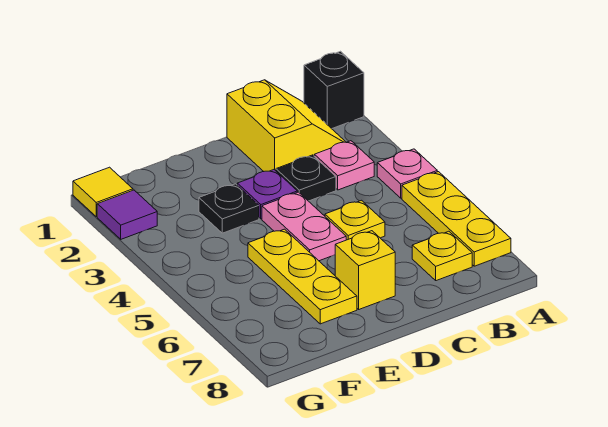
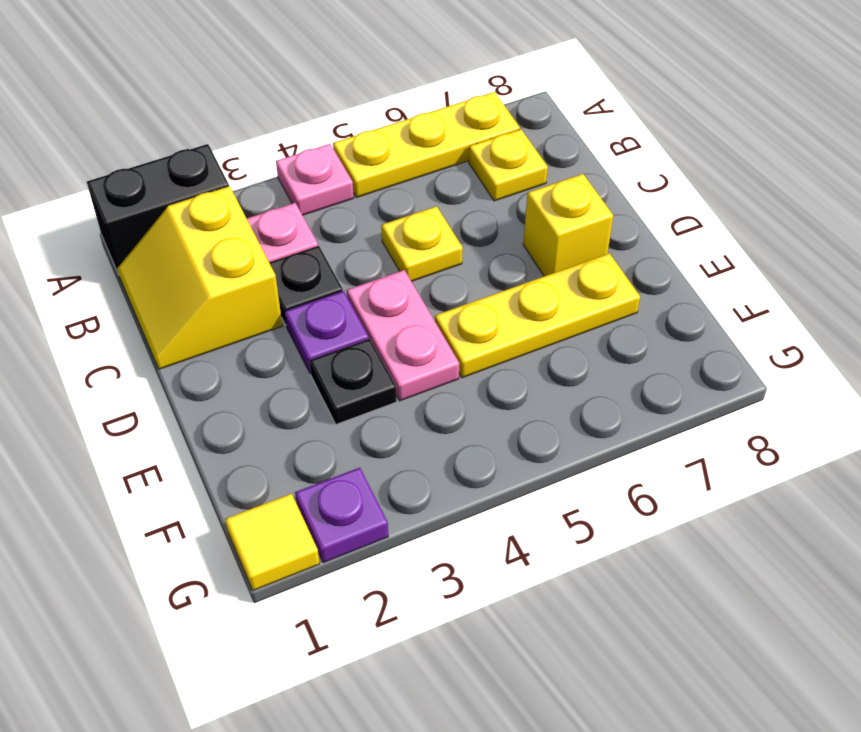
black brick A1 level 1 -> black brick A1:A2 level 1
yellow slope B1:C2 level 1 top C -> yellow slope B1:C2 level 1 top 2
pink plate D4:D5 level 1 -> pink plate D4:E4 level 1
purple tile G2 level 1 -> purple plate G2 level 1

